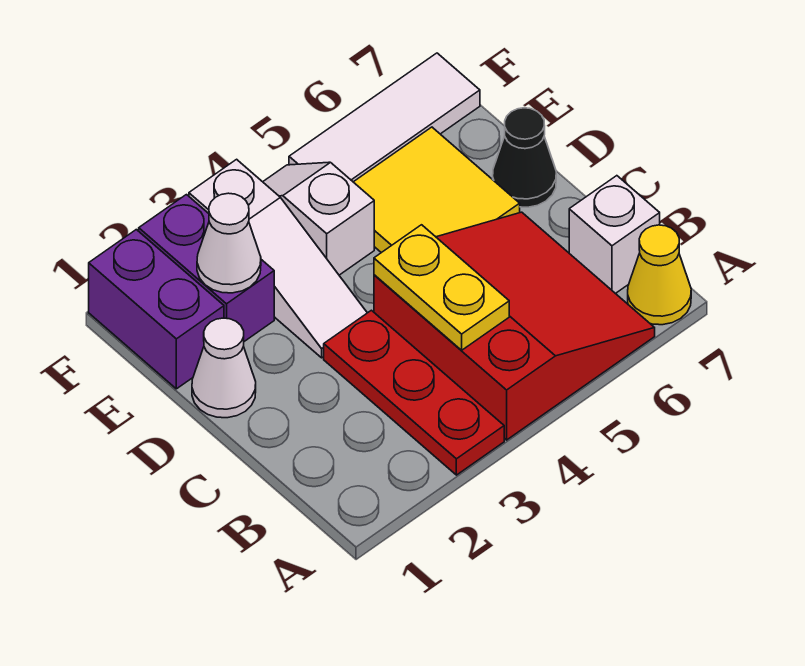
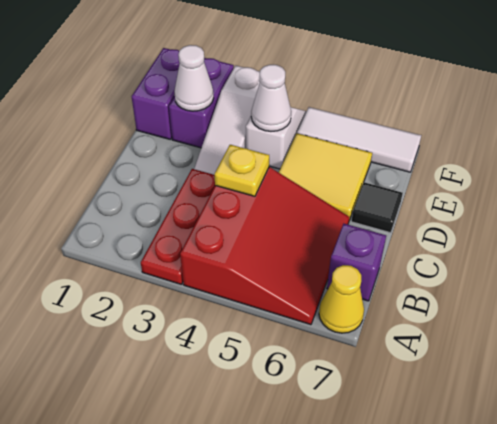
yellow plate B4:C4 level 2 -> yellow plate C4 level 2
white brick B7 level 1 -> purple brick B7 level 1
white cone D1 level 1 -> white cone E4 level 2
black cone D7 level 1 -> black tile D7 level 1

